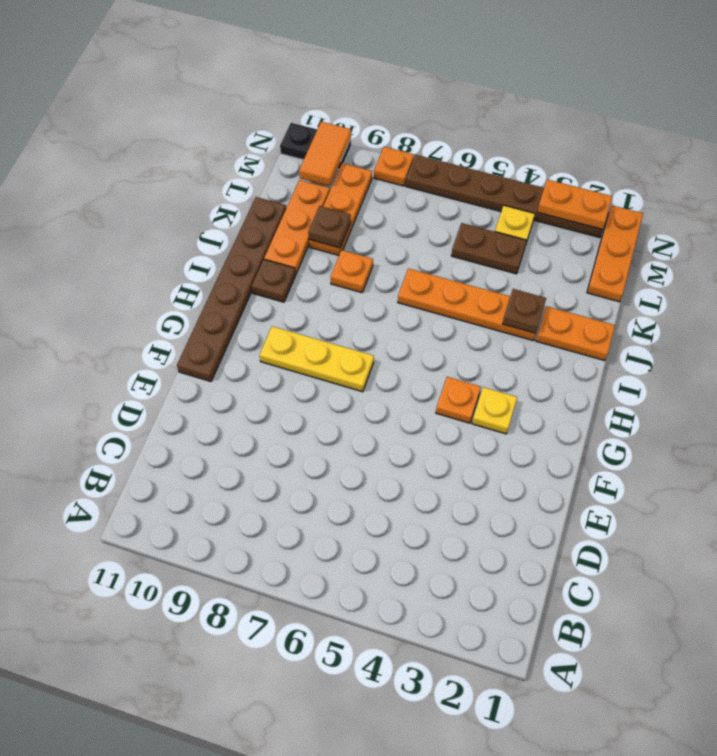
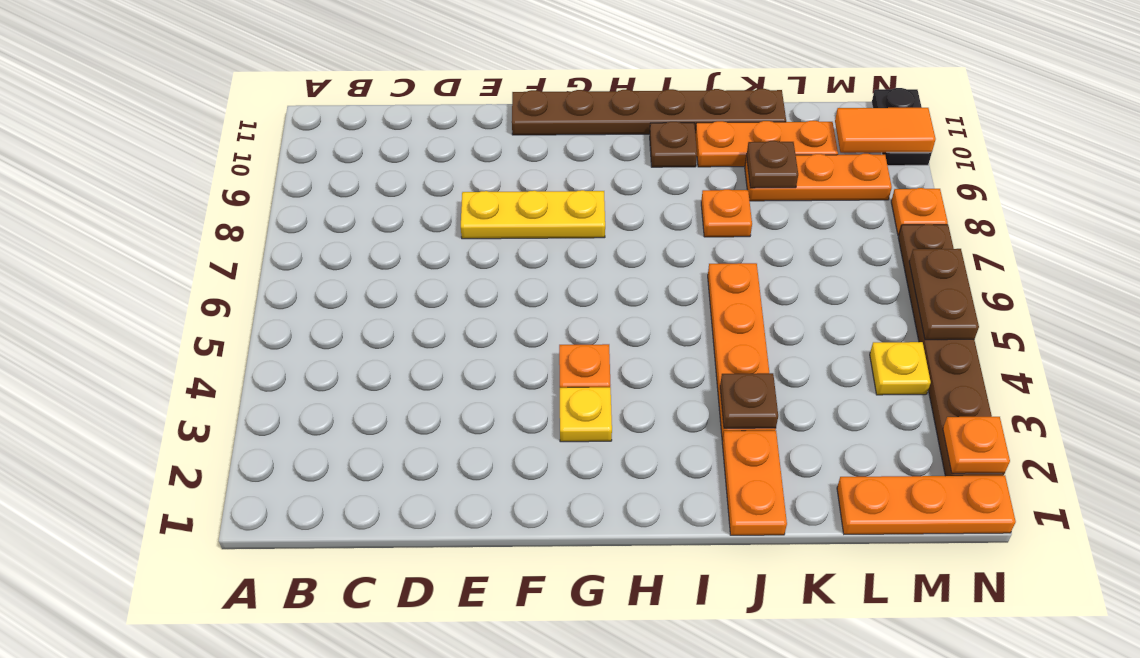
yellow plate G7:G9 level 1 -> yellow plate E8:G8 level 1
brown plate L4:L5 level 1 -> brown plate N5:N6 level 2
orange plate N2:N3 level 2 -> orange plate N2 level 2

